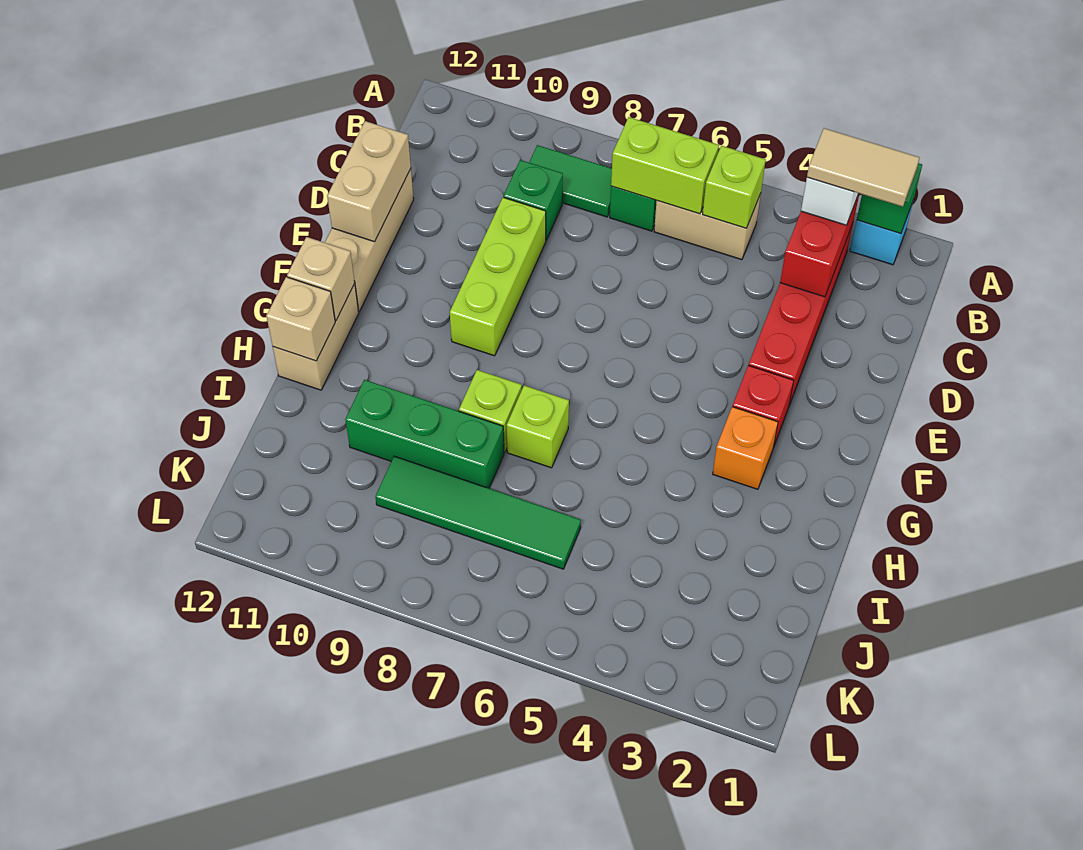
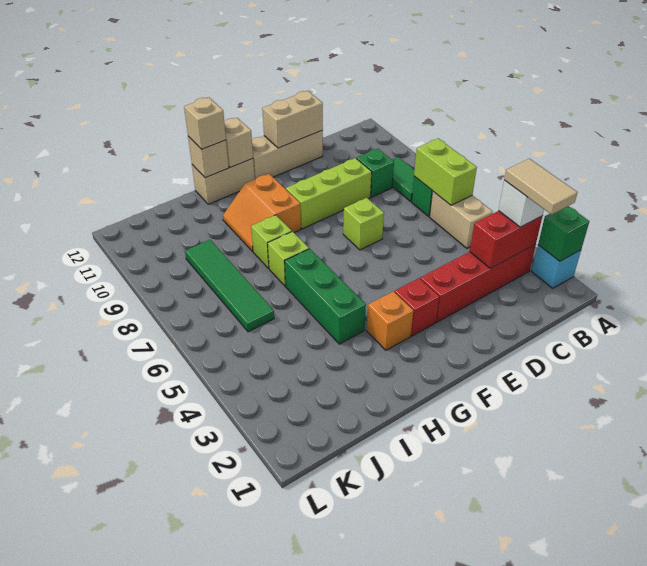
lime brick B5 level 2 -> lime brick E7 level 1
none -> orange slope G9:H10 level 1 top G
none -> tan brick H12 level 3
green brick I8:I10 level 1 -> green brick H4:H6 level 1

